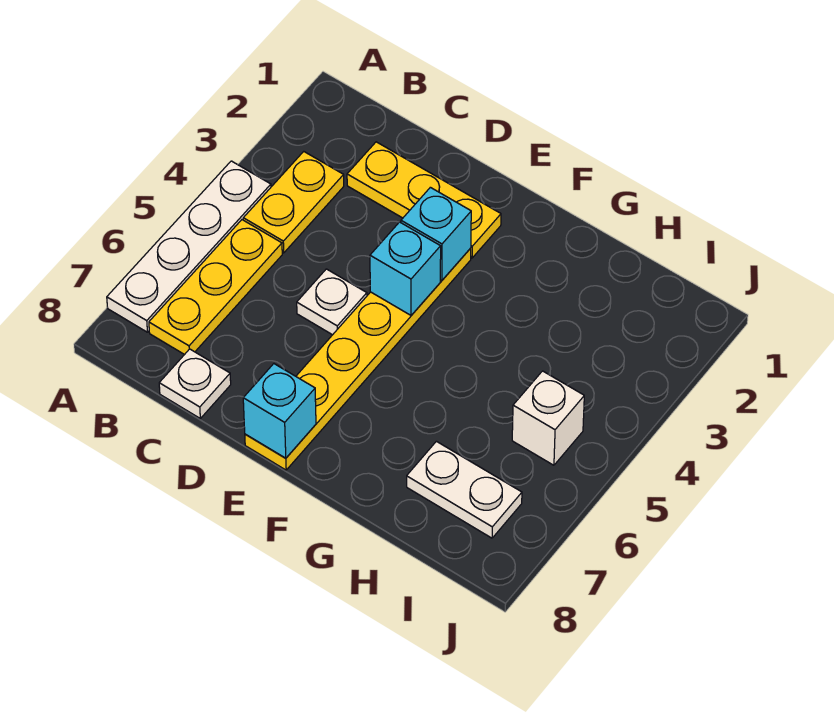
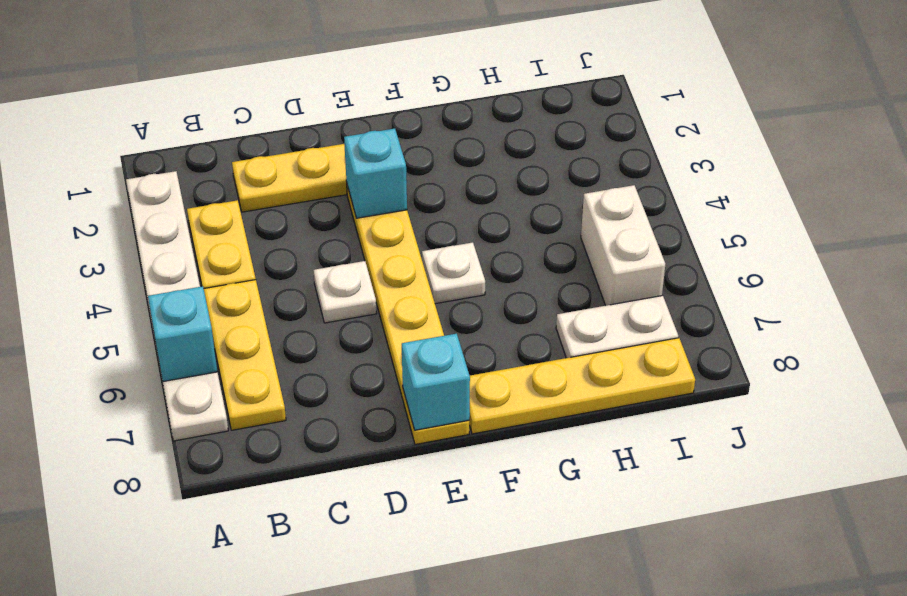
white plate A4:A7 level 1 -> white plate A2:A7 level 1
white plate C8 level 1 -> white plate F5 level 1
cyan brick E4 level 2 -> cyan brick A6 level 2
none -> yellow plate F8:I8 level 1
white brick I5 level 1 -> white brick I5:I6 level 1

